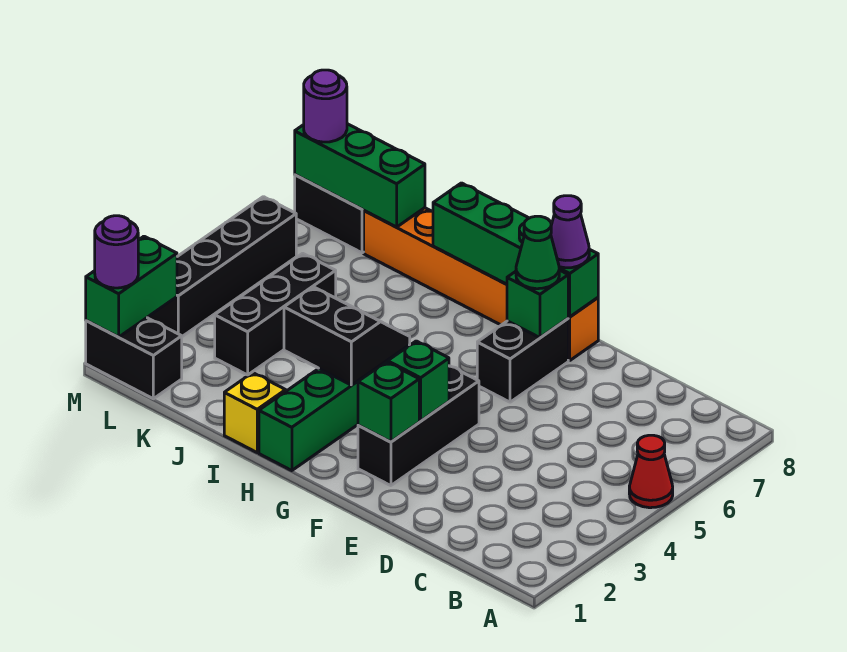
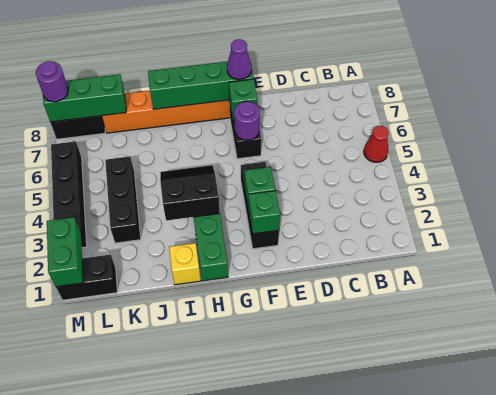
green cone F7 level 3 -> none
purple round brick M1 level 3 -> purple round brick F6 level 2

